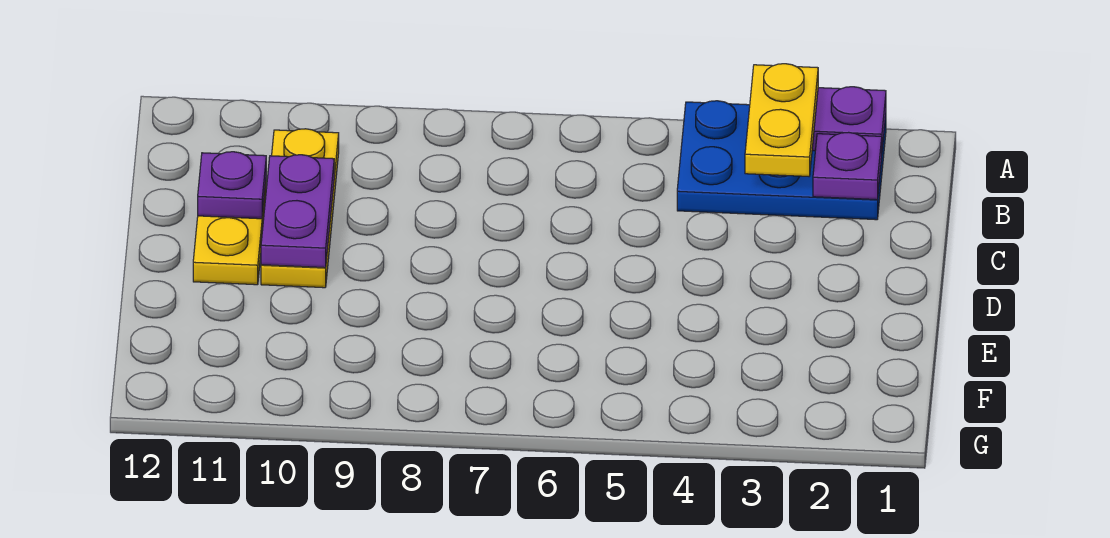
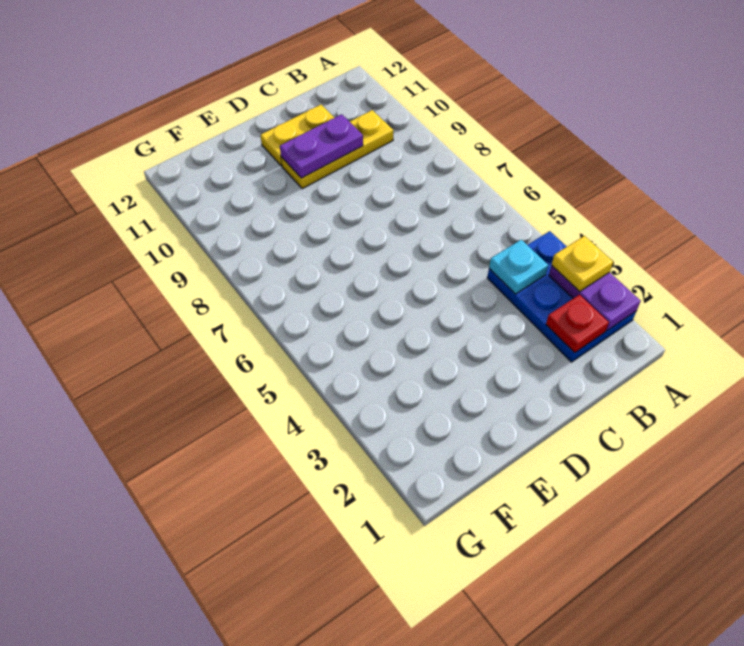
yellow plate A3:B3 level 3 -> yellow plate A3 level 3
purple plate B2 level 2 -> red plate B2 level 2
none -> cyan plate B4 level 2
purple plate C11 level 2 -> none

